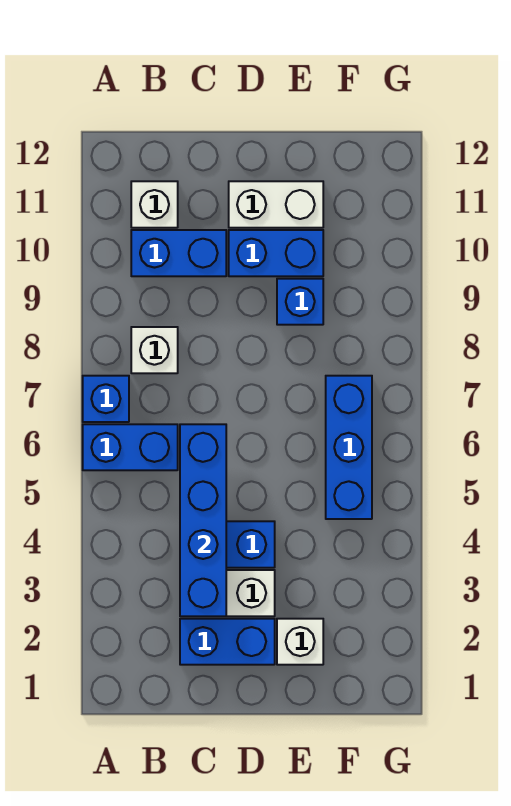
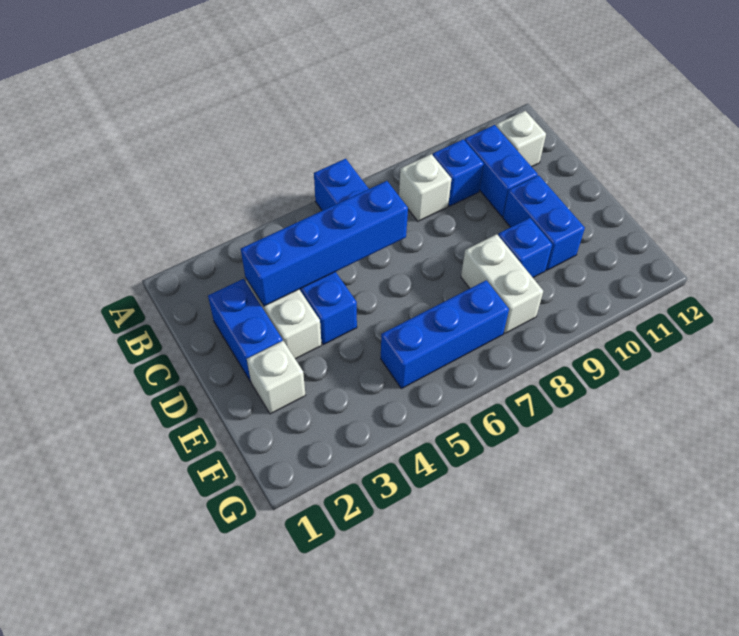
blue brick A7 level 1 -> blue brick B9 level 1
white brick D11:E11 level 1 -> white brick E8:F8 level 1

